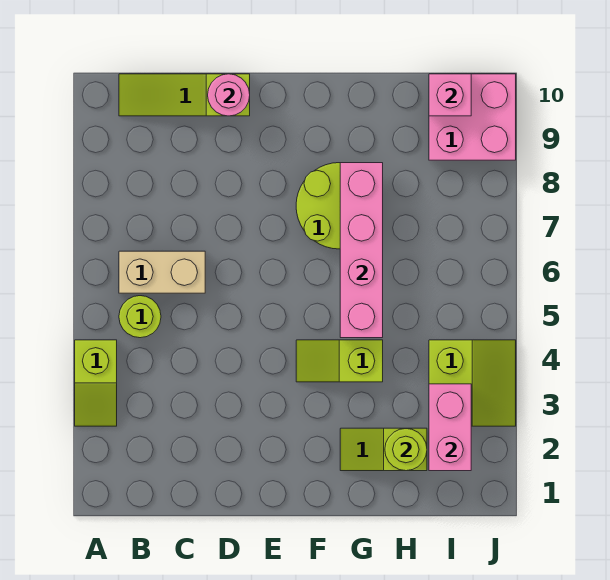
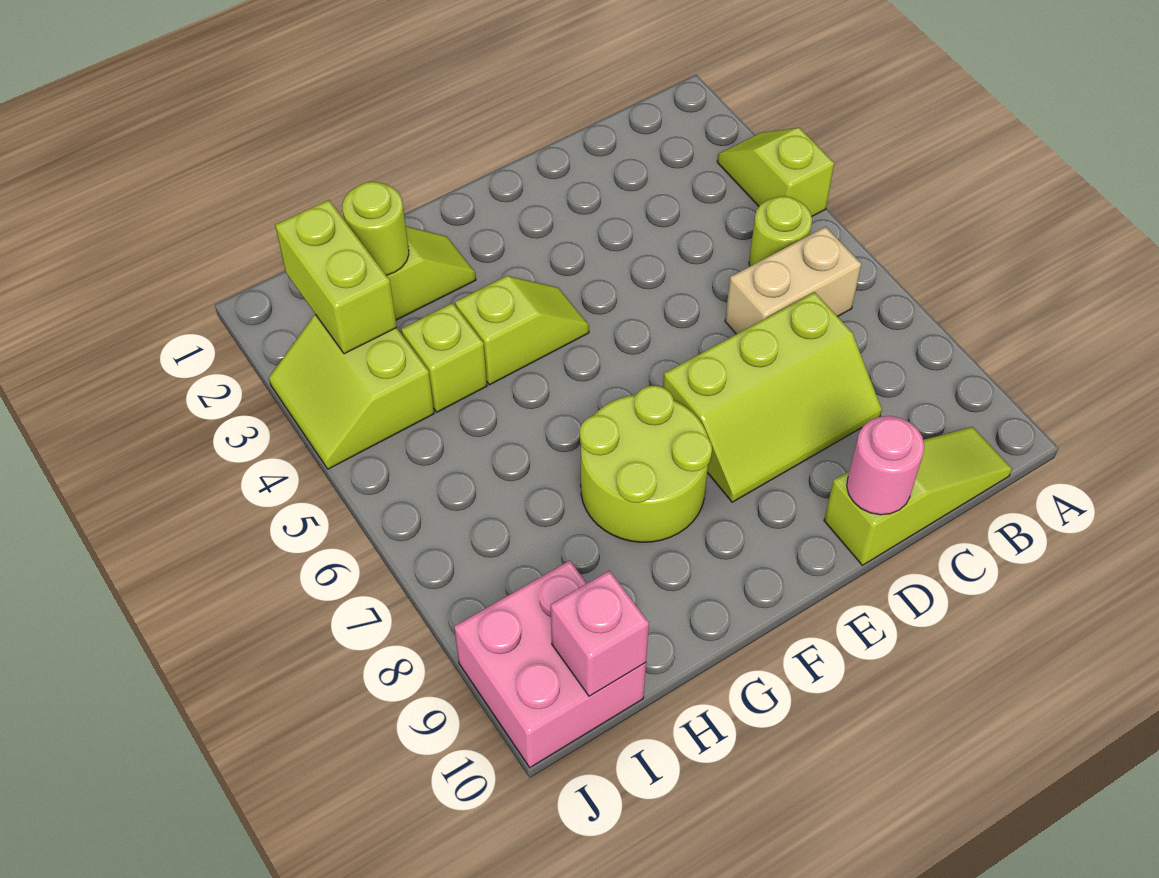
none -> lime slope C7:E8 level 1 top 7
pink brick G5:G8 level 2 -> none
none -> lime brick H4 level 1
pink brick I2:I3 level 2 -> lime brick I2:I3 level 2

